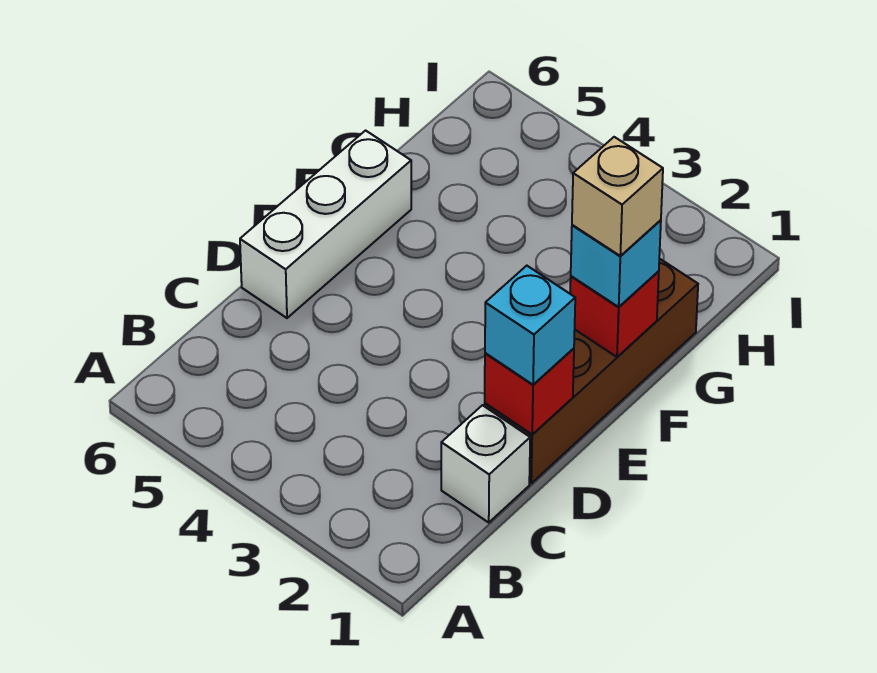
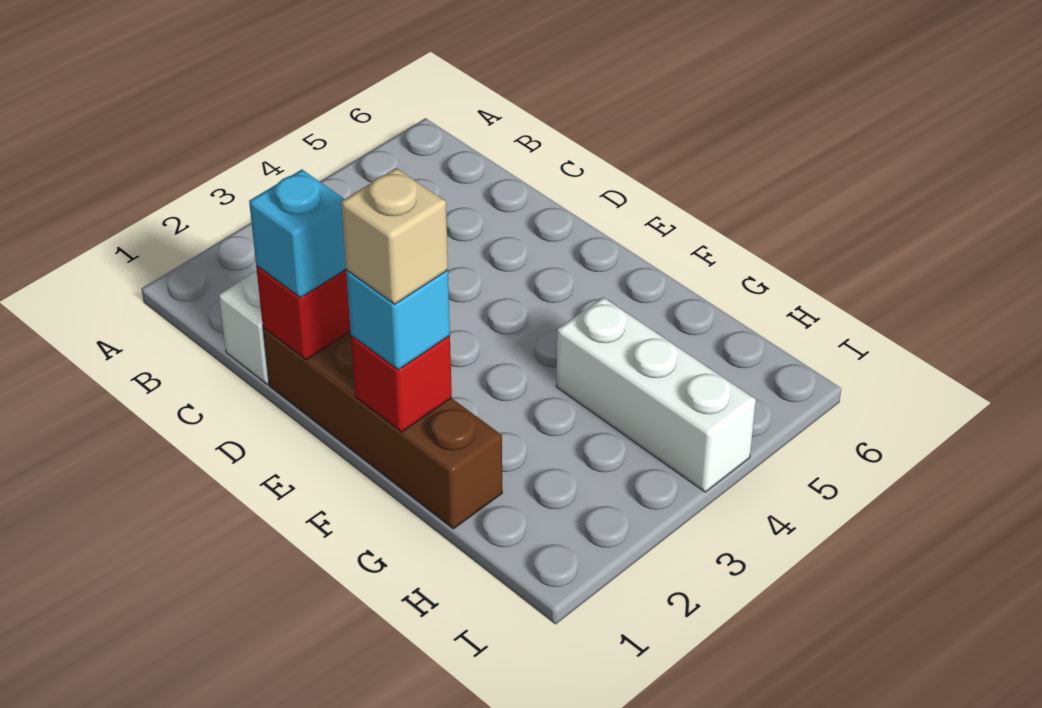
white brick D6:F6 level 1 -> white brick G4:I4 level 1

